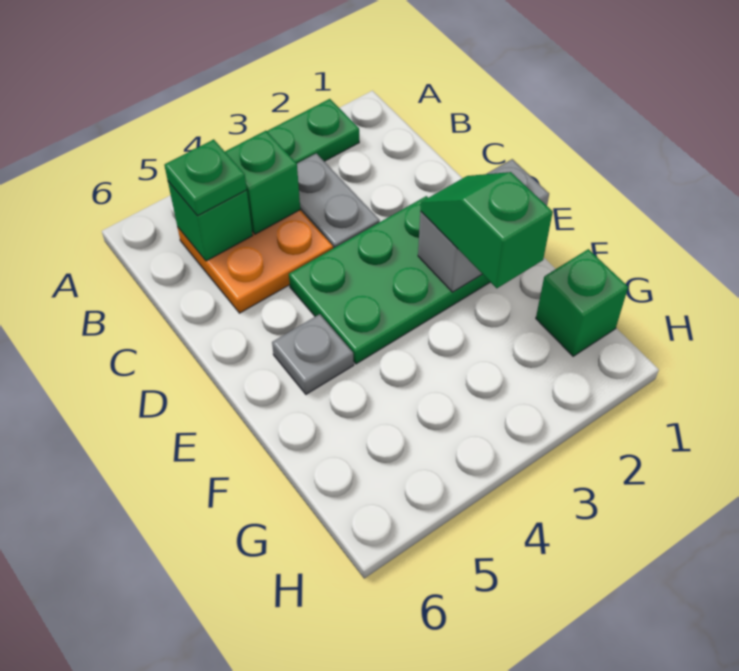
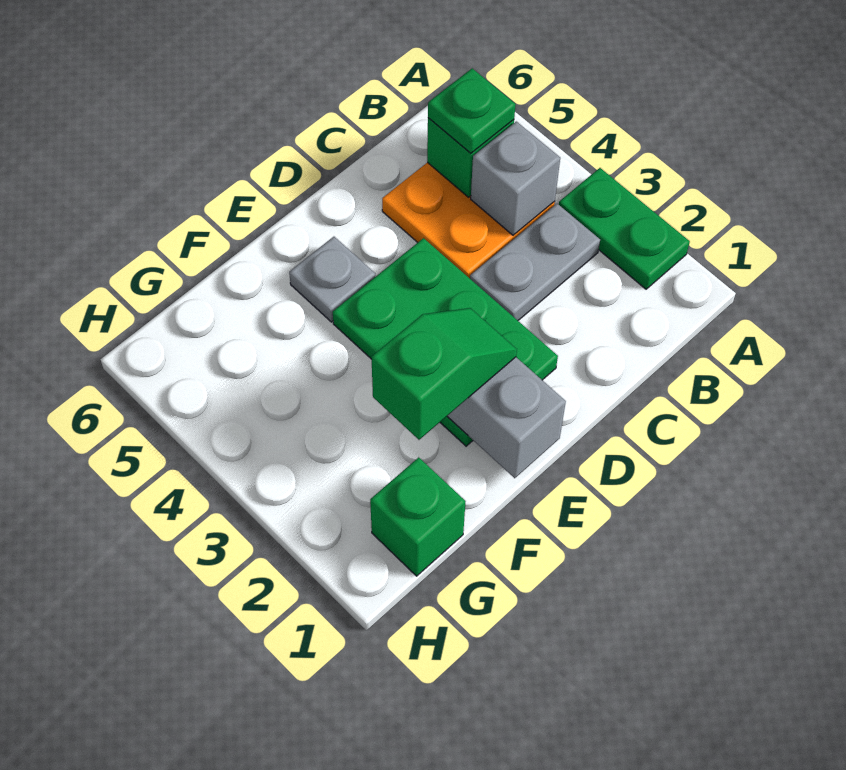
green brick B4 level 2 -> grey brick B4 level 2

